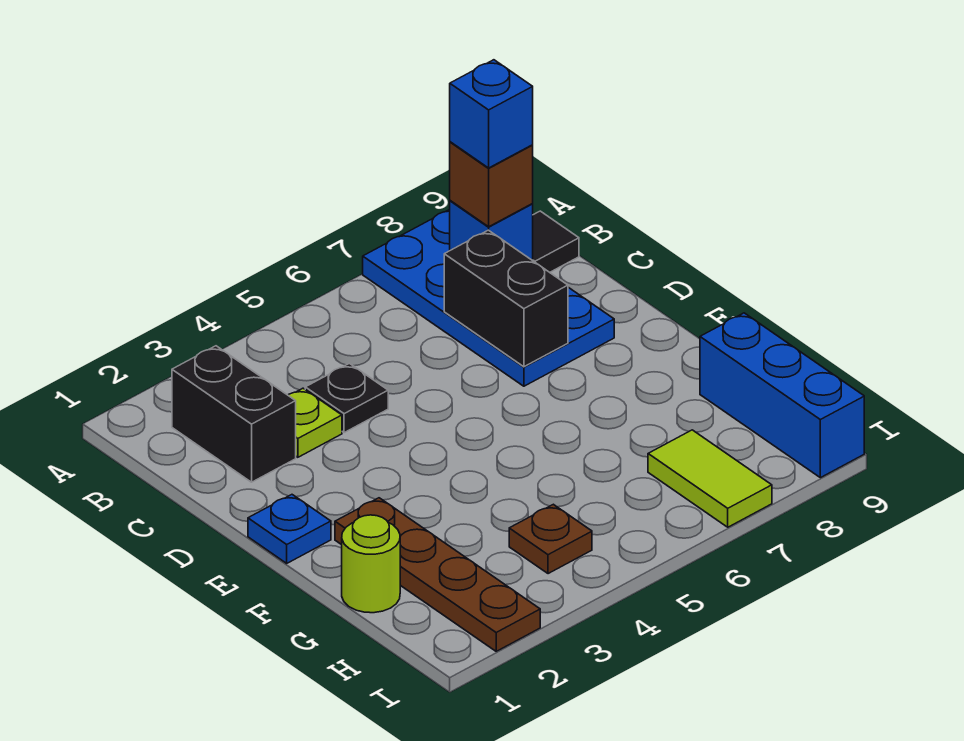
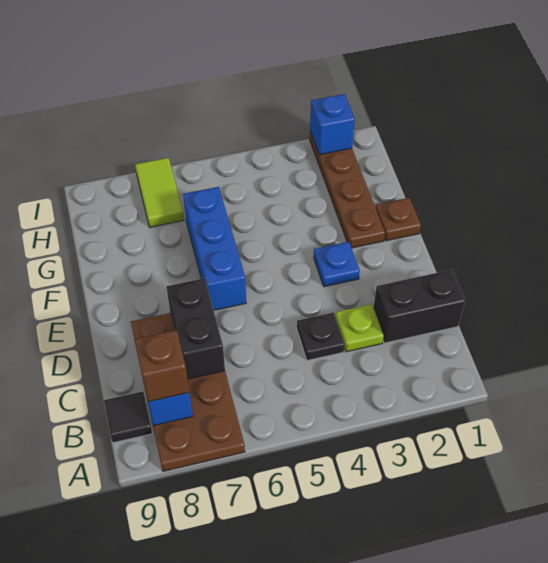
blue plate A7:D8 level 1 -> brown plate A7:D8 level 1
black brick B2:C2 level 1 -> black brick C1:C2 level 1
blue brick B8 level 4 -> blue brick I2 level 2
blue plate E1 level 1 -> blue plate E3 level 1
lime round brick G1 level 1 -> none
blue brick G9:I9 level 1 -> blue brick E6:G6 level 1
brown plate H4 level 1 -> brown plate F1 level 1

